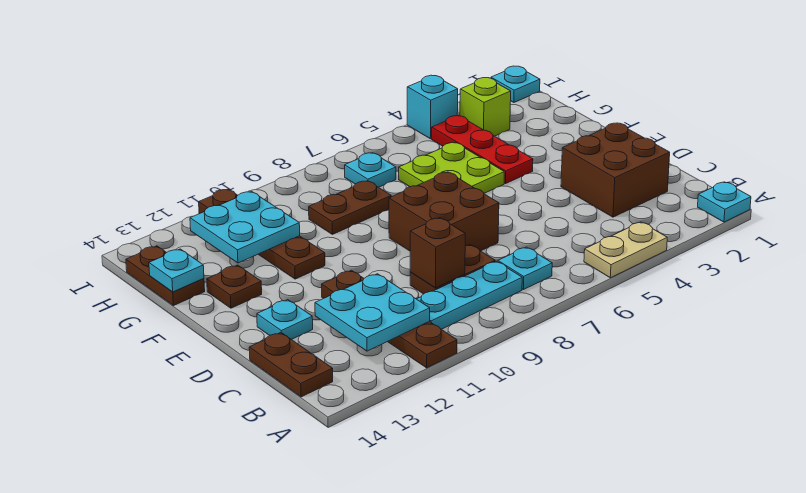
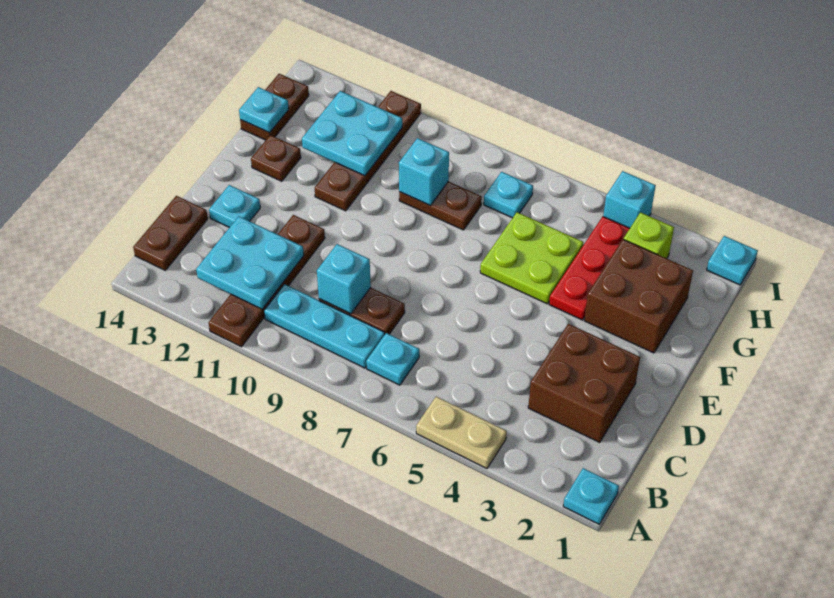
brown brick C9 level 2 -> cyan brick C9 level 2
brown brick D7:E8 level 1 -> brown brick F2:G3 level 1
none -> cyan brick G9 level 2

